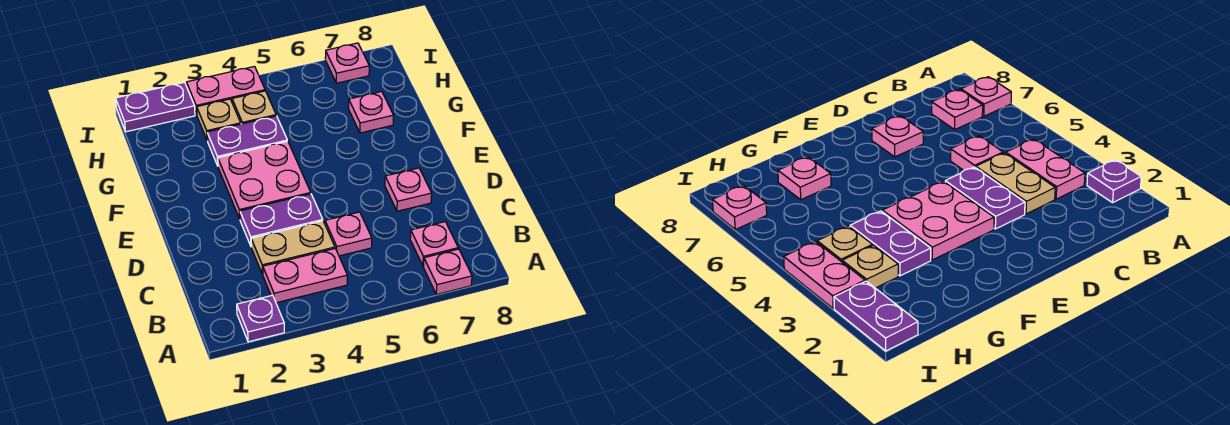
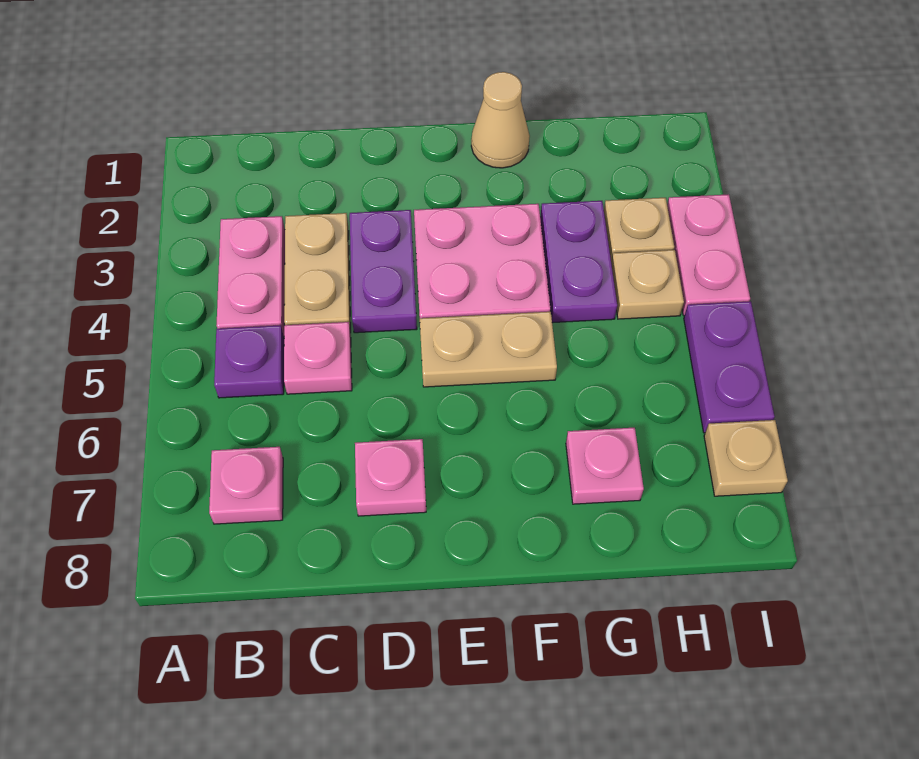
purple plate A2 level 1 -> purple plate B5 level 1
pink plate A7 level 1 -> none
none -> tan plate E5:F5 level 1
none -> tan cone F1 level 1
purple plate I1:I2 level 1 -> purple plate I5:I6 level 1
pink plate I7 level 1 -> tan plate I7 level 1

